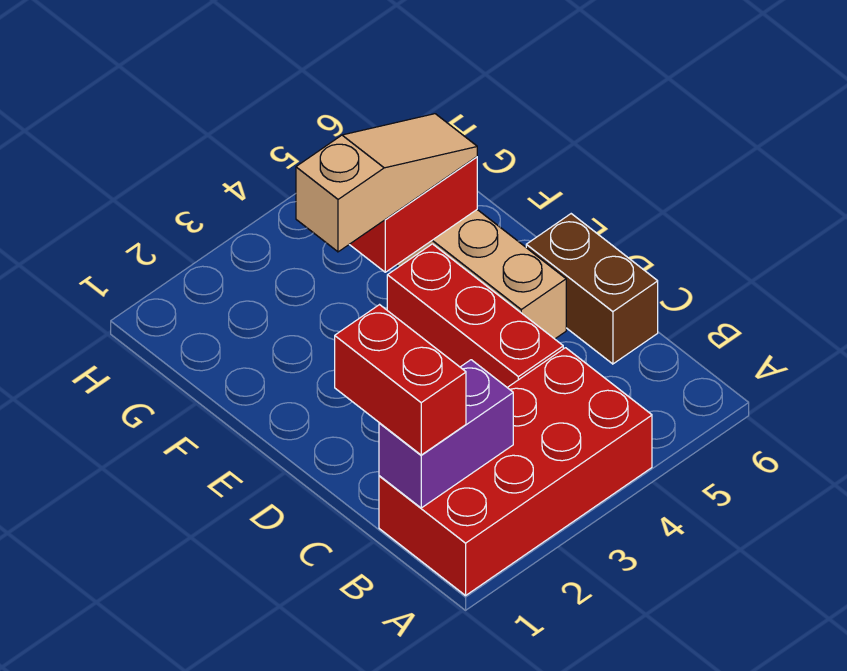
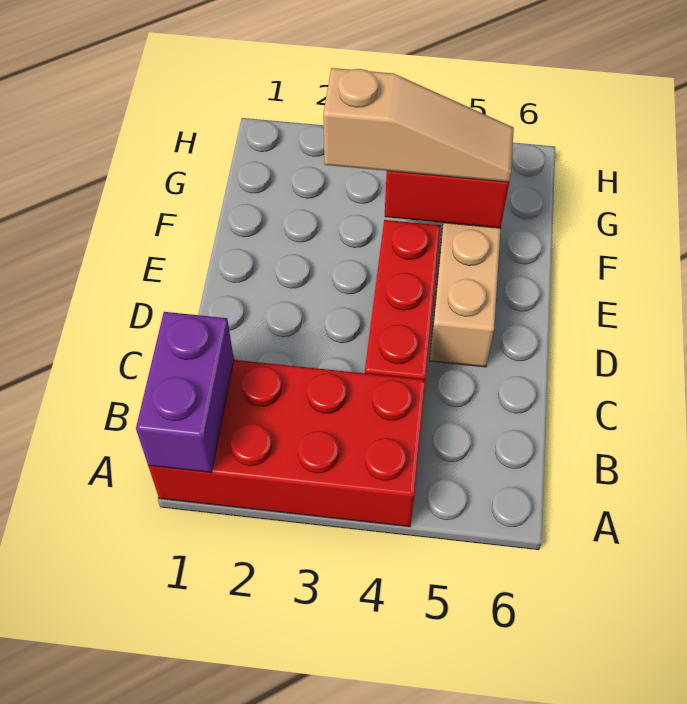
purple brick B1:B2 level 2 -> purple brick A1:B1 level 2
red brick B1:C1 level 3 -> none
brown brick C6:D6 level 1 -> none

